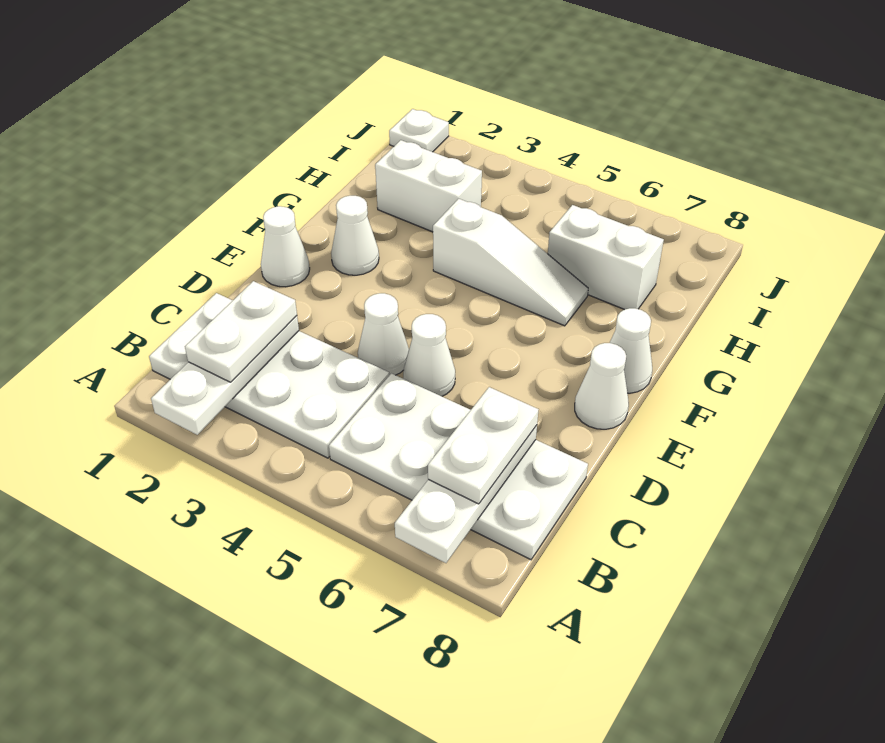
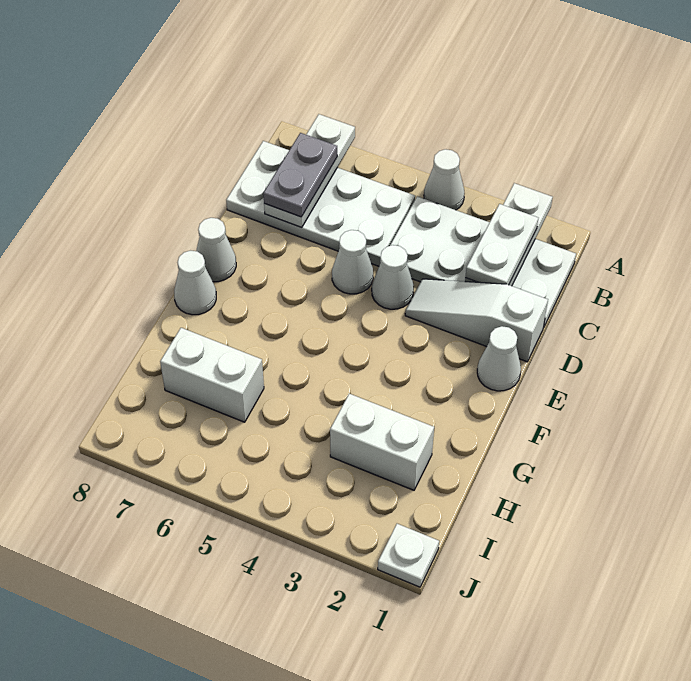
white plate B7:C7 level 3 -> grey plate B7:C7 level 3
white cone F2 level 1 -> white cone A4 level 1
white slope G4:G6 level 1 top 4 -> white slope D1:D3 level 1 top 1

